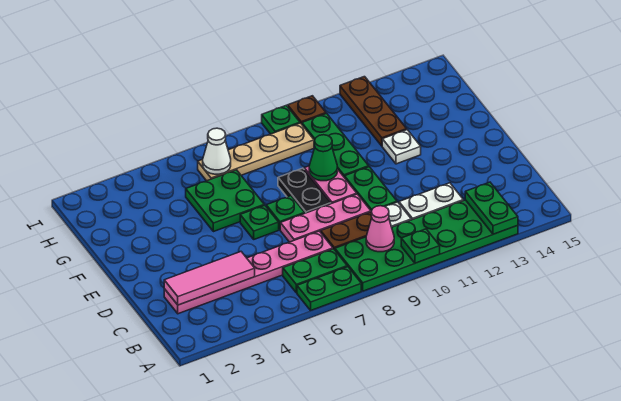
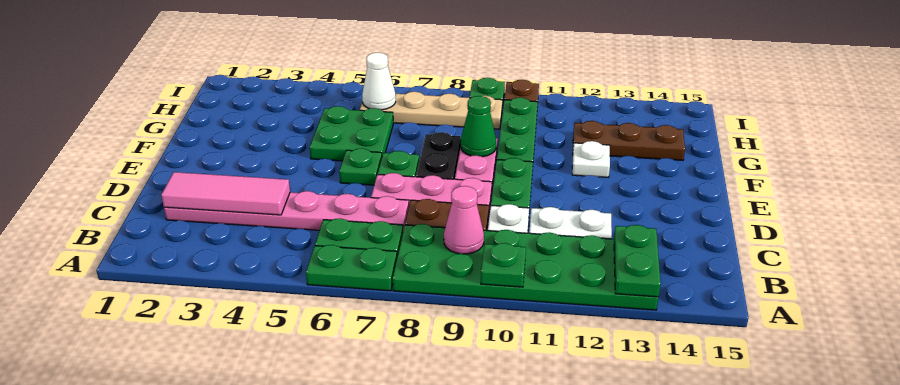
brown plate G12:I12 level 1 -> brown plate G12:G14 level 1

